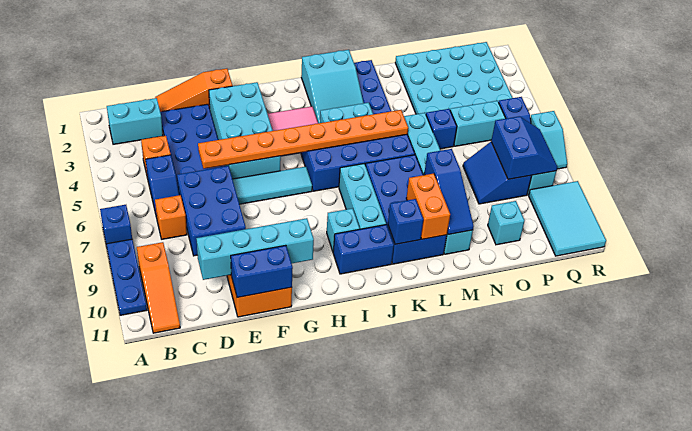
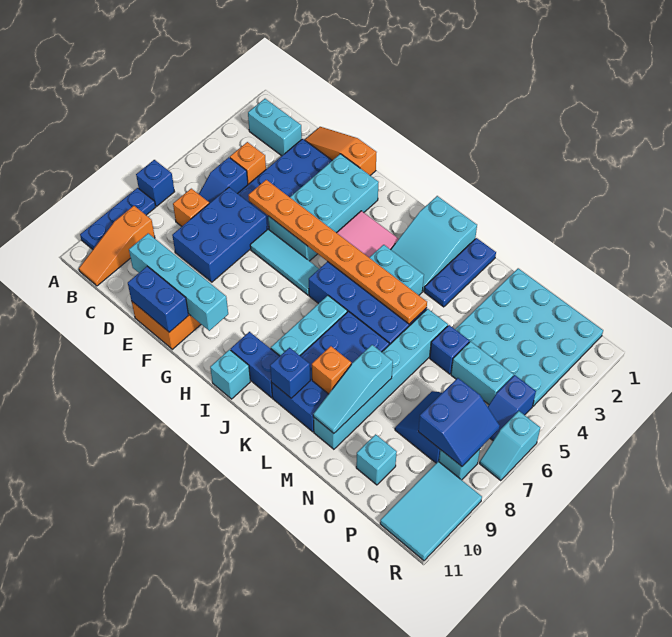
cyan brick I9 level 1 -> cyan brick I11 level 1
orange brick L9:L10 level 2 -> orange brick L9 level 2
blue slope M8:M10 level 2 top 8 -> cyan slope M8:M10 level 2 top 8

